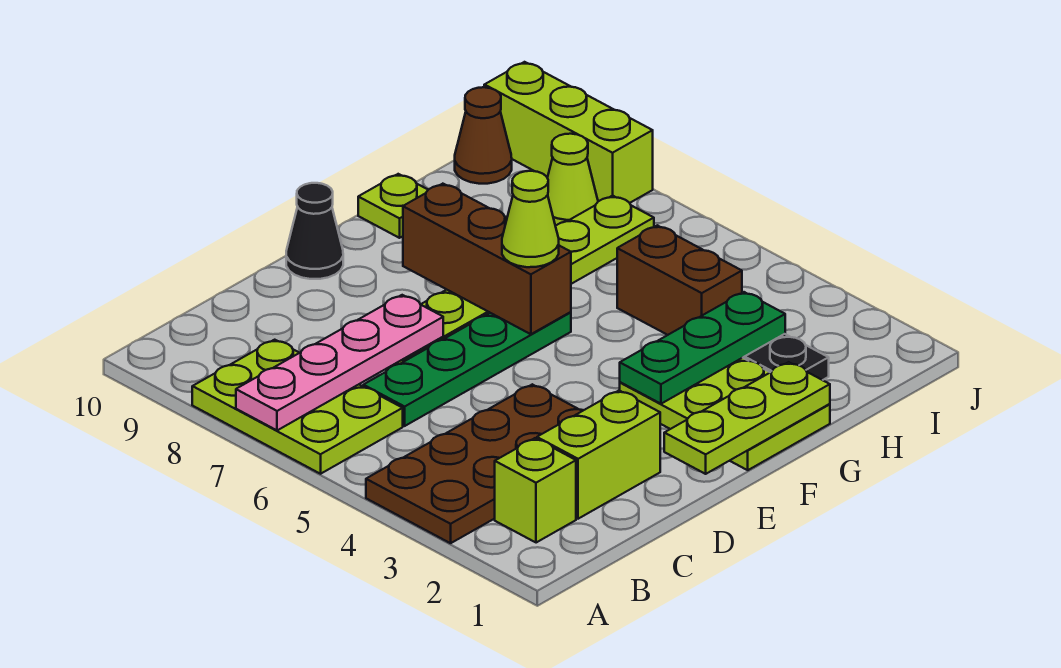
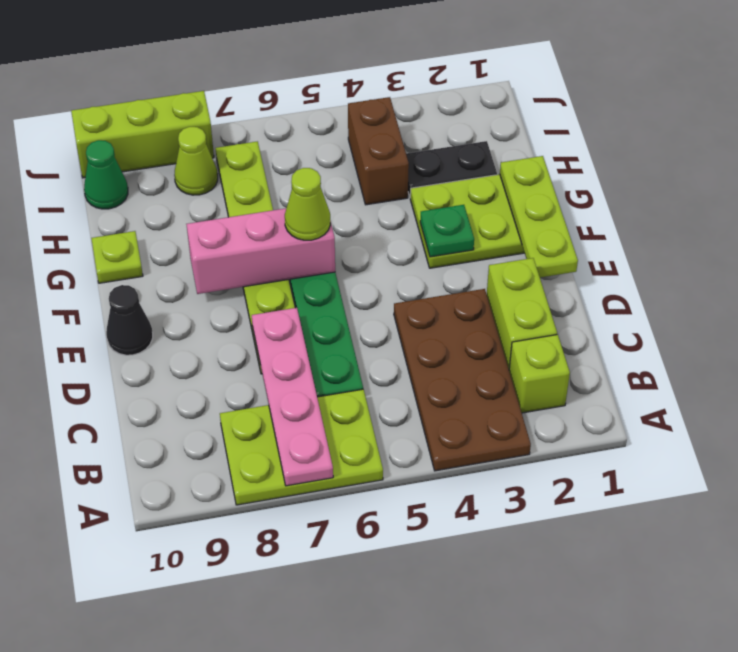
green plate F3:H3 level 2 -> green plate F3 level 2
brown brick F6:F8 level 2 -> pink brick F6:F8 level 2
brown brick H4:H5 level 1 -> brown brick H4:I4 level 1
brown cone I10 level 1 -> green cone I10 level 1

